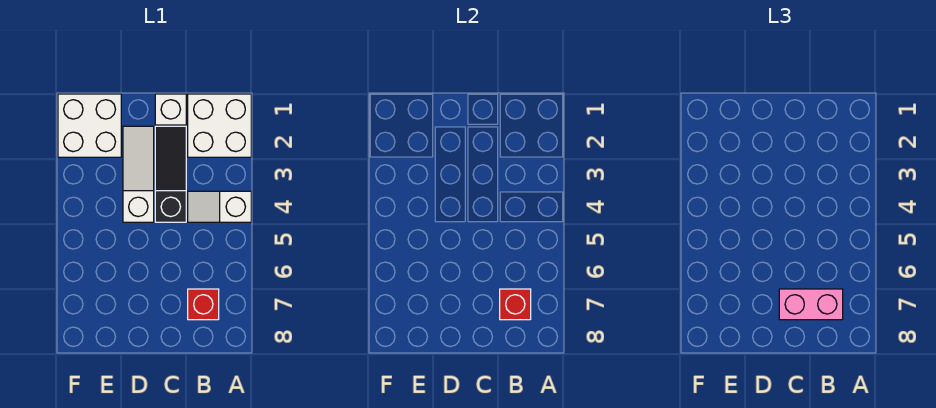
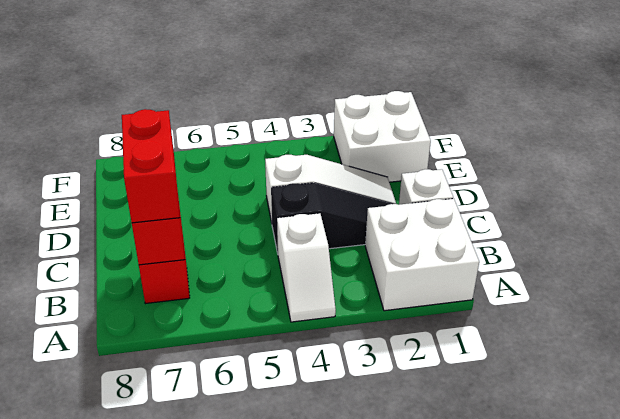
white slope A4:B4 level 1 top A -> white slope A4:B4 level 1 top B
pink brick B7:C7 level 3 -> red brick B7:C7 level 3

